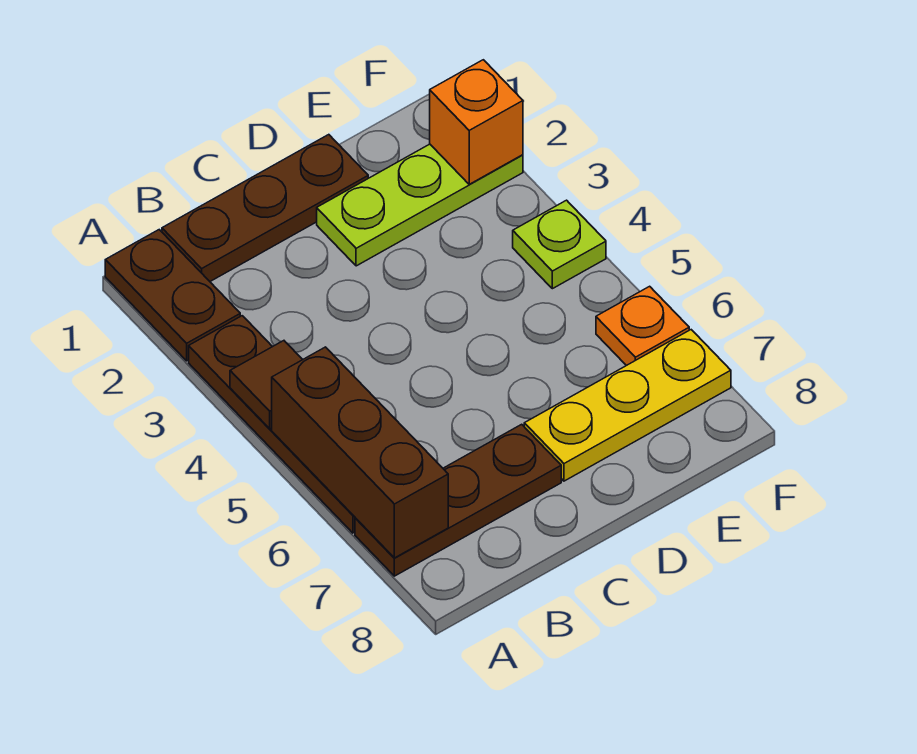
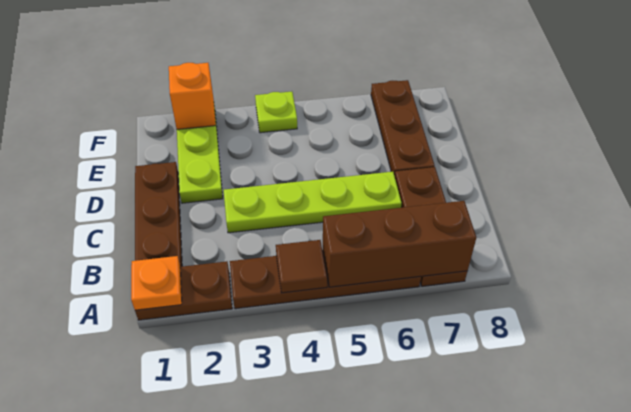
none -> lime plate C3:C6 level 1
yellow plate D7:F7 level 1 -> brown plate D7:F7 level 1
orange plate F6 level 1 -> orange plate A1 level 2

